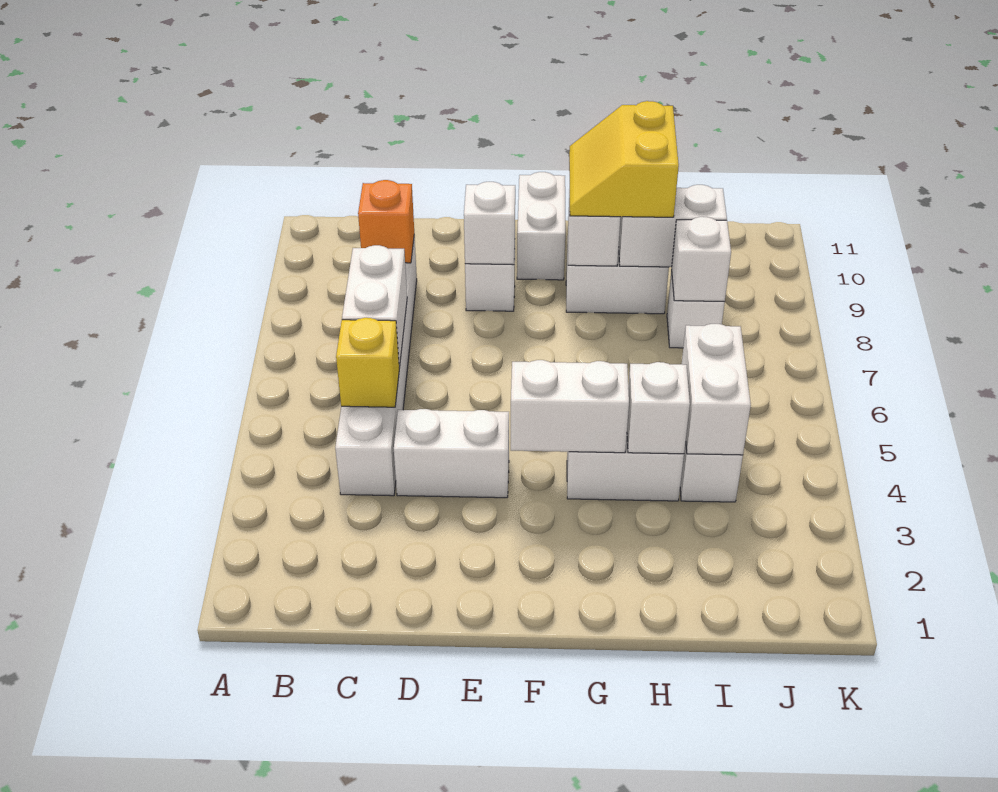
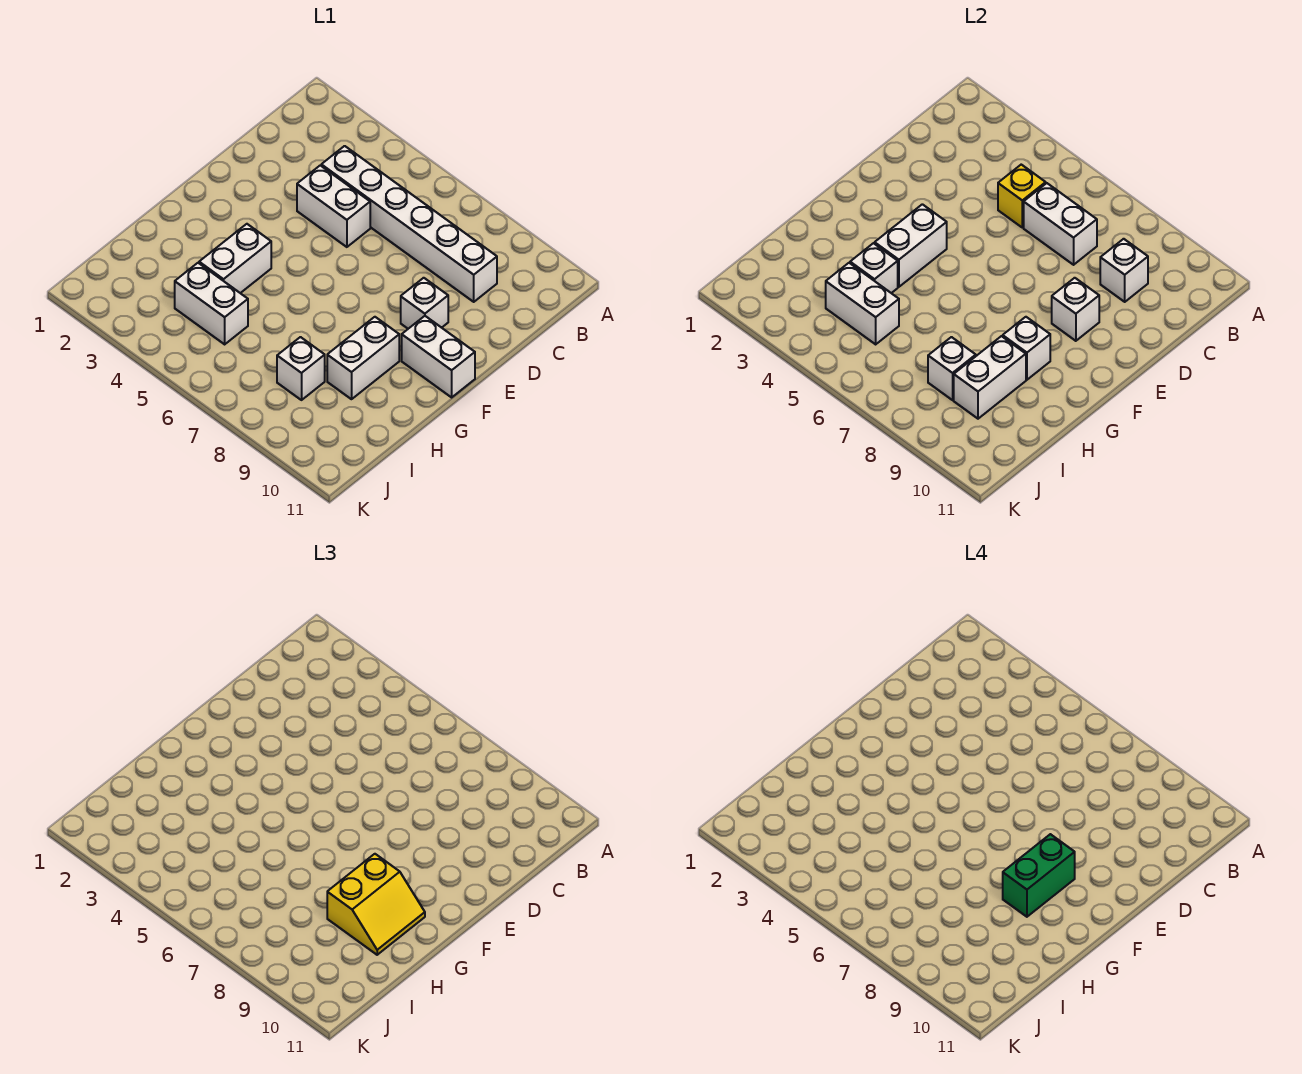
orange brick C9 level 2 -> white brick C9 level 2
white brick D4:E4 level 1 -> white brick D4:D5 level 1
none -> green brick F9:G9 level 4
yellow slope G9:H10 level 3 top H -> yellow slope G9:H10 level 3 top 9

